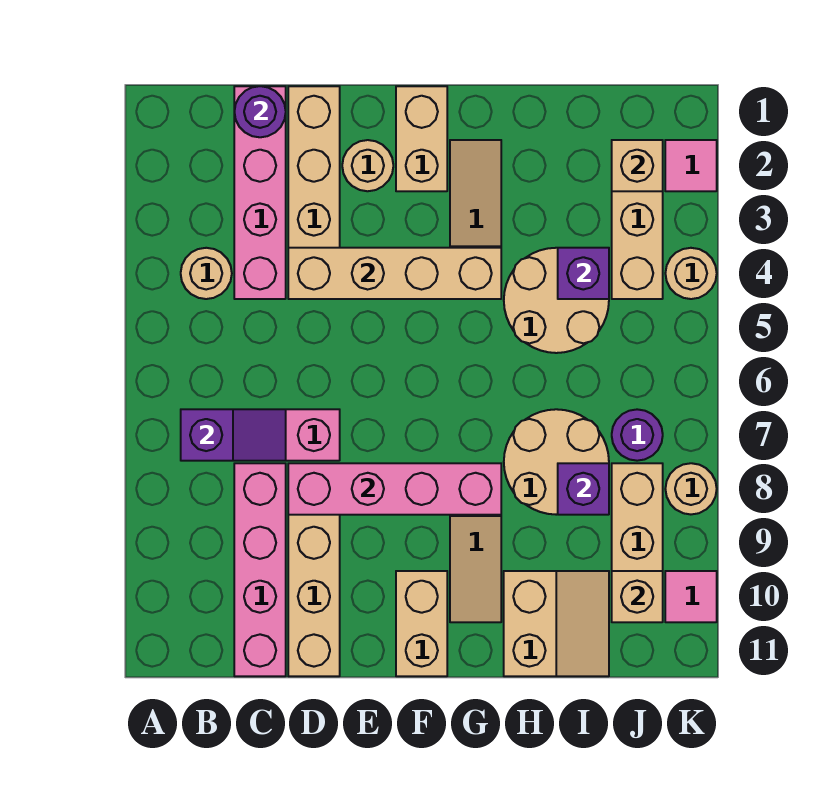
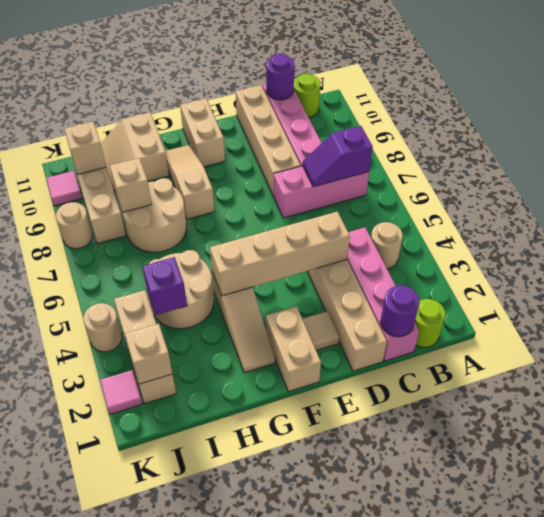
none -> lime round brick B1 level 1
none -> lime round brick B11 level 1
pink brick D8:G8 level 2 -> none
tan round brick E2 level 1 -> tan tile E2 level 1
purple brick I8 level 2 -> tan brick I8 level 2
purple round brick J7 level 1 -> purple round brick C11 level 2

